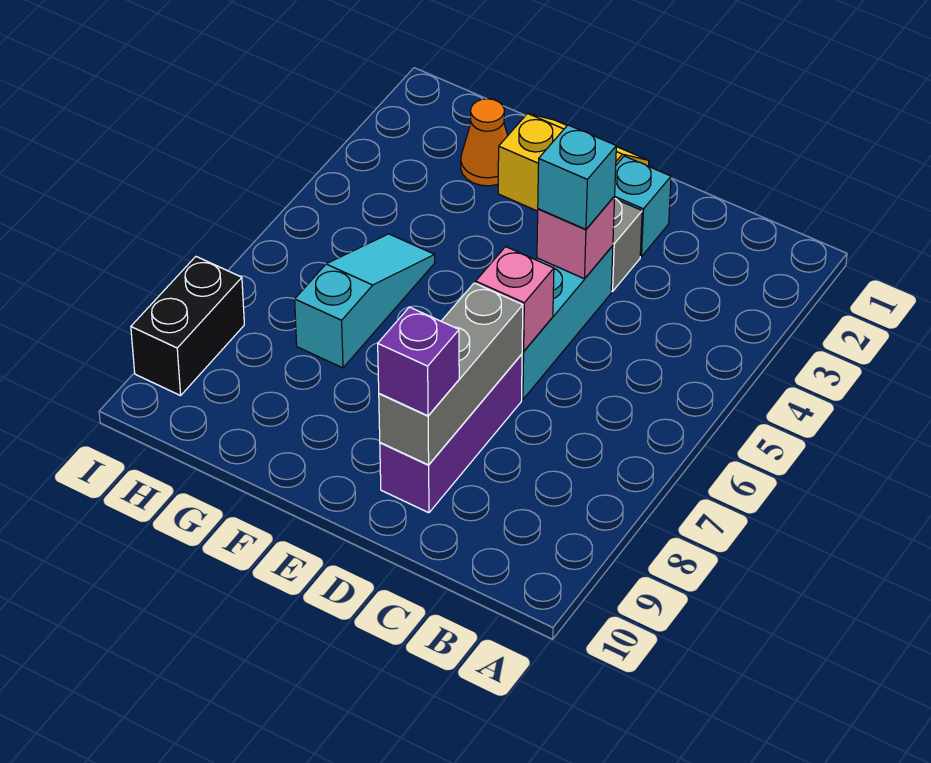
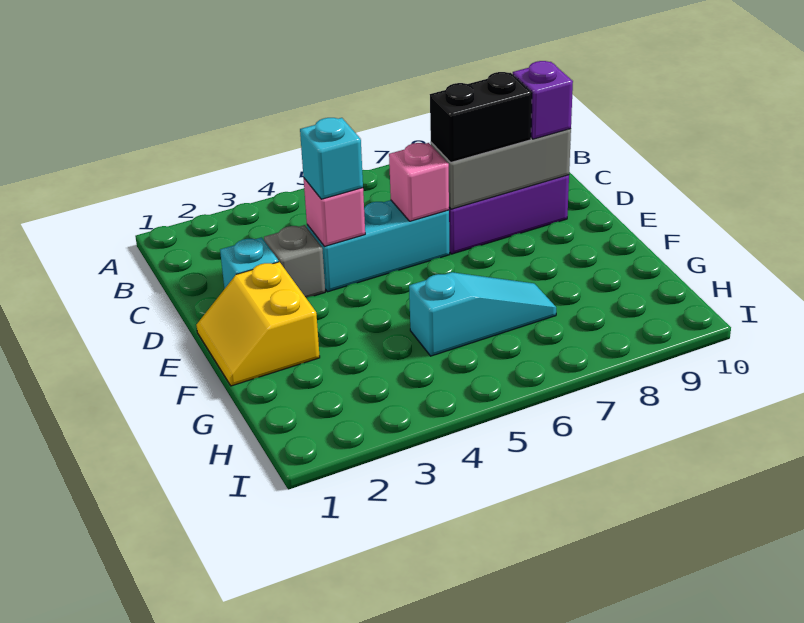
orange cone G2 level 1 -> none
cyan slope G5:G7 level 1 top 7 -> cyan slope G5:G7 level 1 top 5
black brick I8:I9 level 1 -> black brick D7:D8 level 3

